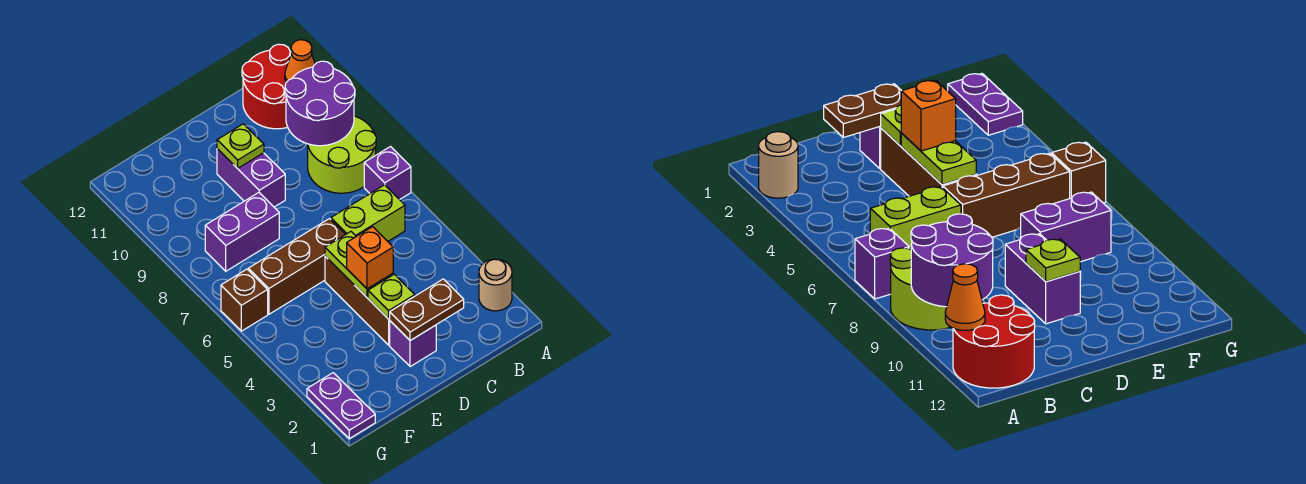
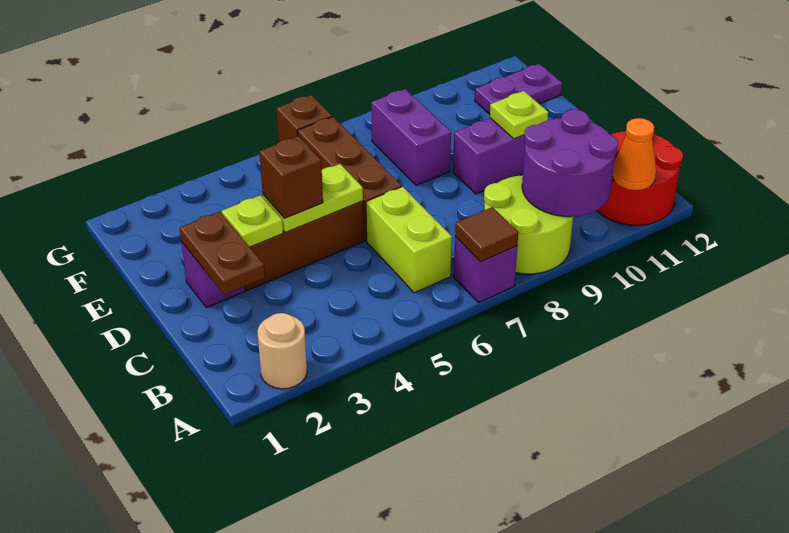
none -> brown tile A7 level 2
orange brick D4 level 3 -> brown brick D4 level 3
purple plate G1:G2 level 1 -> purple plate F11:F12 level 1

